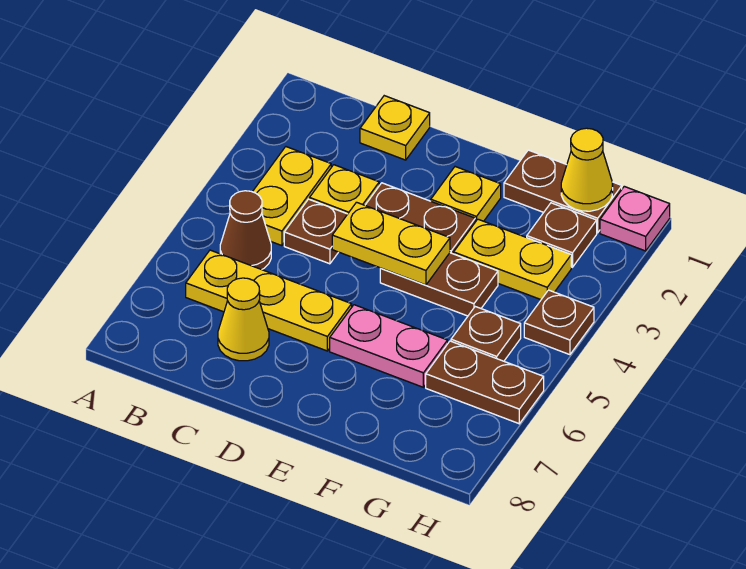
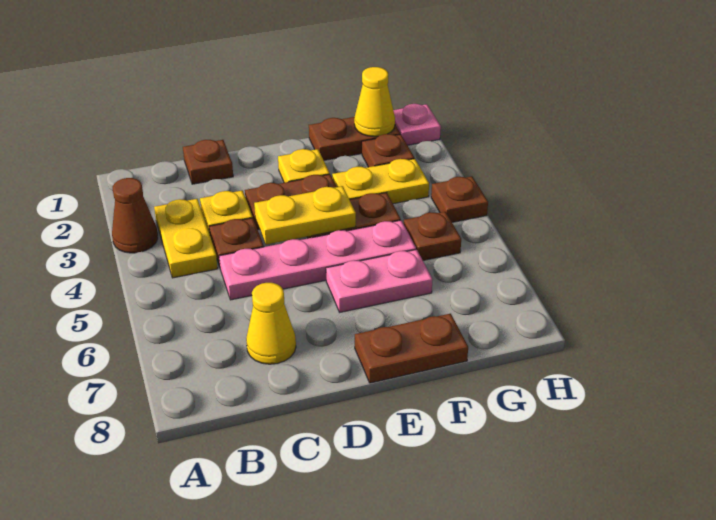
brown cone B5 level 1 -> brown cone A3 level 1
yellow plate B6:D6 level 1 -> none
yellow plate C1 level 1 -> brown plate C1 level 1
none -> pink plate C5:F5 level 1
brown plate G6:H6 level 1 -> brown plate E8:F8 level 1

